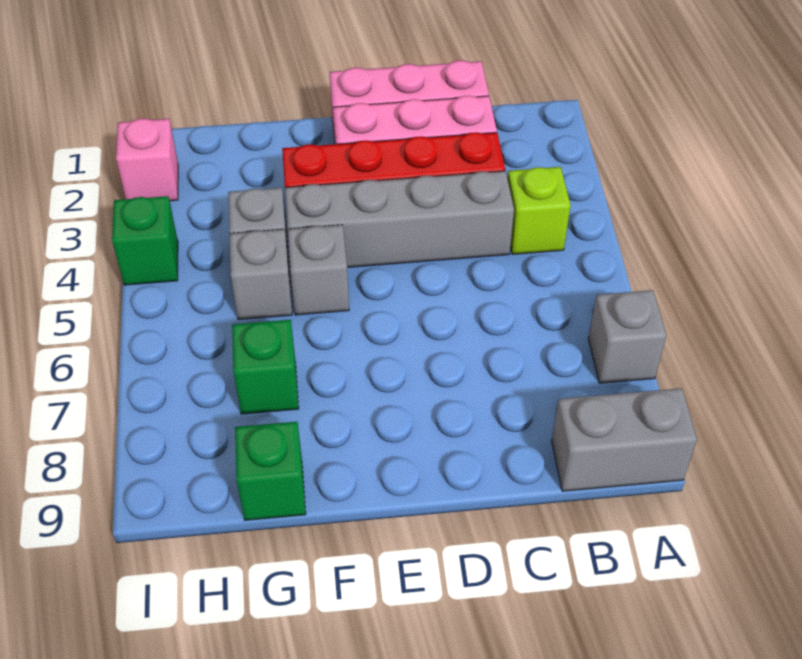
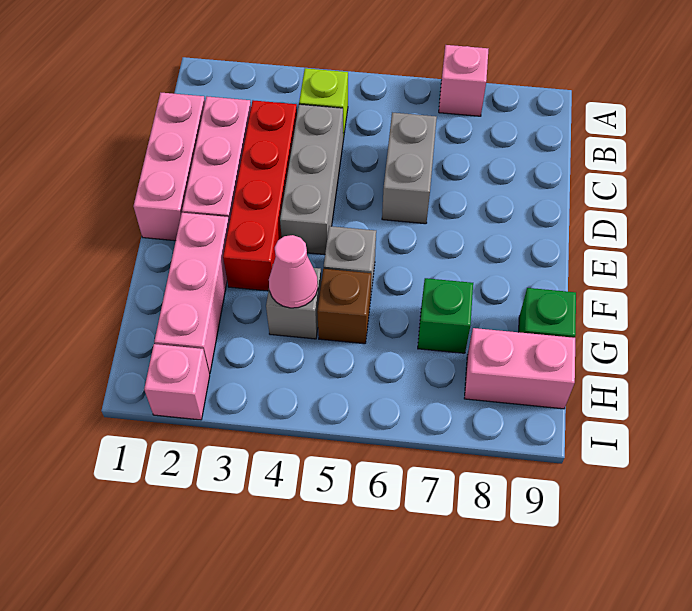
grey brick A7 level 1 -> pink brick A7 level 1
grey brick A9:B9 level 1 -> grey brick C6:D6 level 1
grey brick C4:F4 level 1 -> grey brick C4:E4 level 1
none -> pink brick F2:H2 level 1
none -> pink cone G4 level 2
grey brick G5 level 1 -> brown brick G5 level 1
none -> pink brick H8:H9 level 1
green brick I4 level 1 -> none

